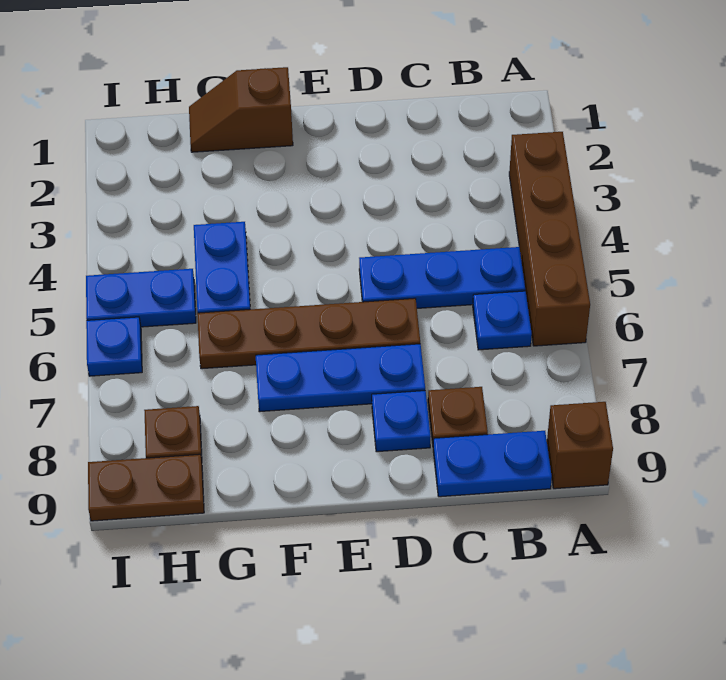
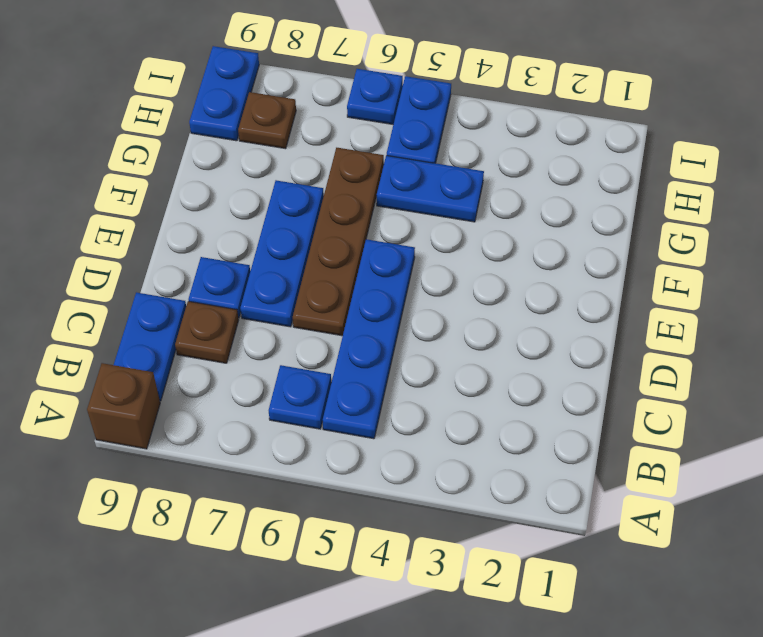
brown brick A3:A6 level 1 -> none
blue plate B5:D5 level 1 -> blue plate B5:E5 level 1
brown slope F1:G1 level 1 top F -> none
brown plate H9:I9 level 1 -> blue plate H9:I9 level 1

